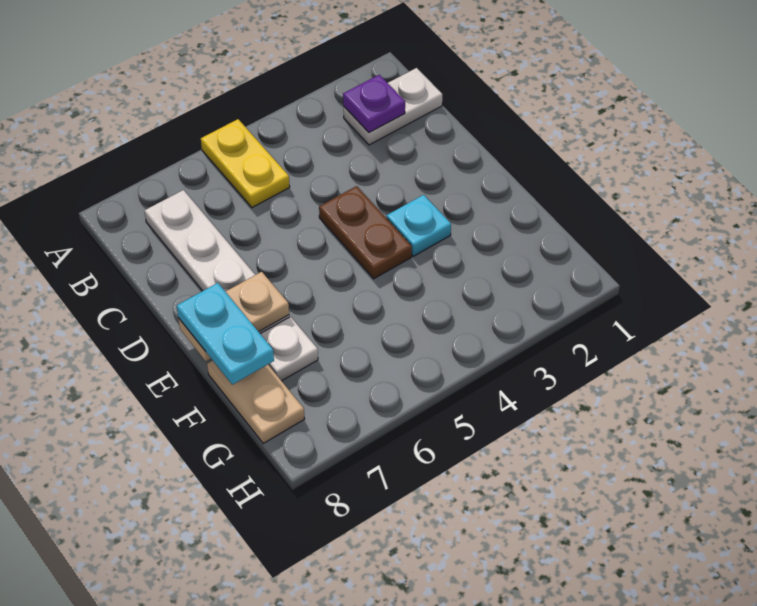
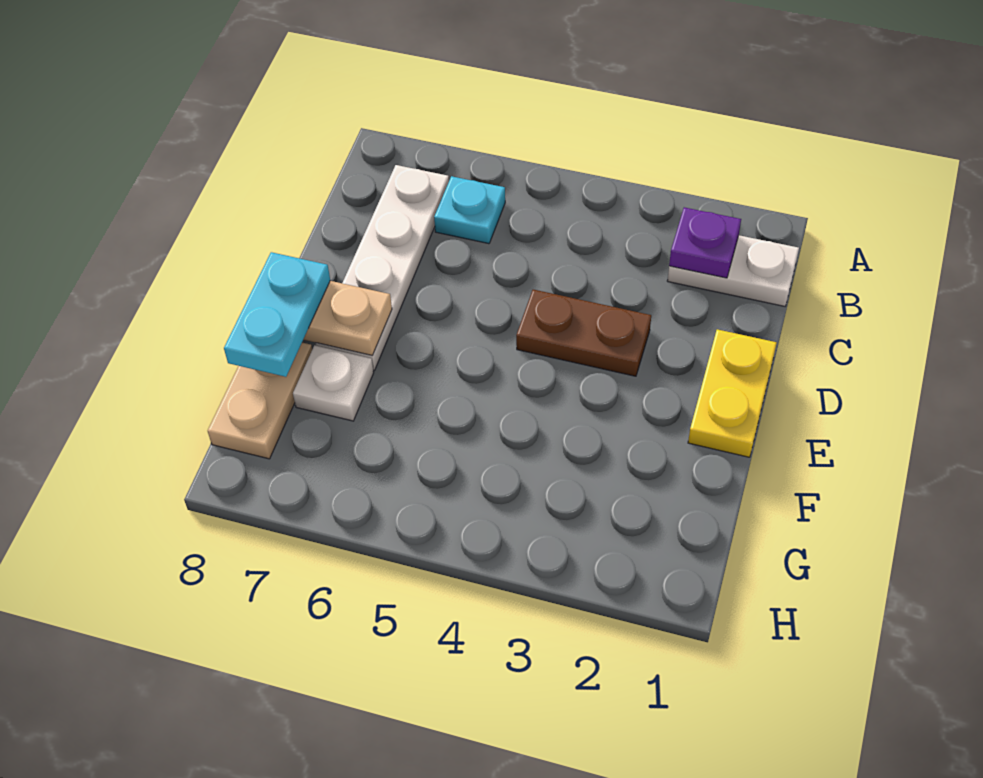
yellow plate A5:B5 level 1 -> yellow plate D1:E1 level 1
brown plate D4:E4 level 1 -> brown plate D3:D4 level 1
cyan plate E3 level 1 -> cyan plate B6 level 1

